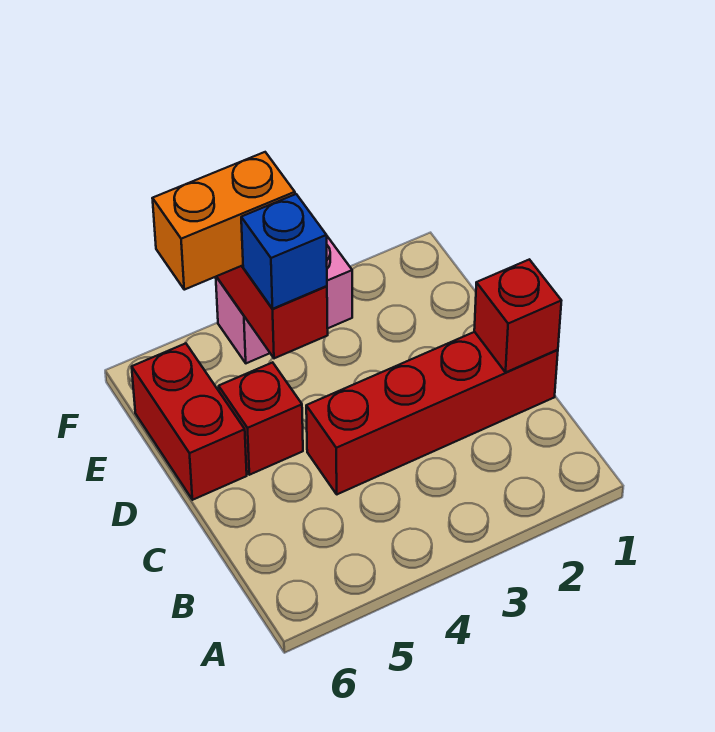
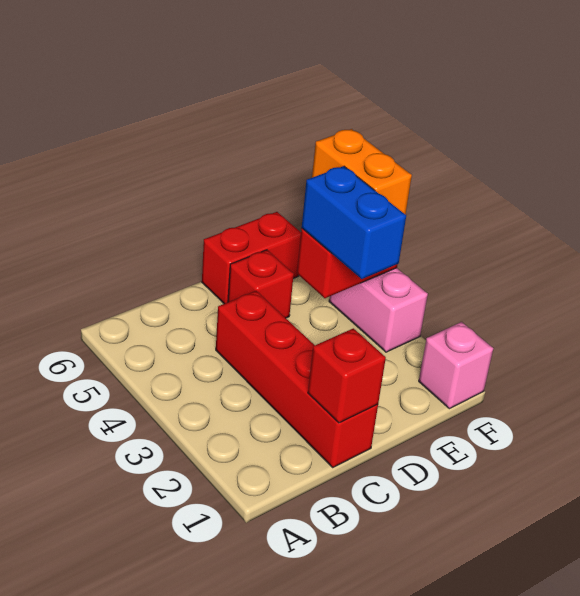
blue brick E4 level 3 -> blue brick E3:E4 level 3
none -> pink brick F1 level 1

